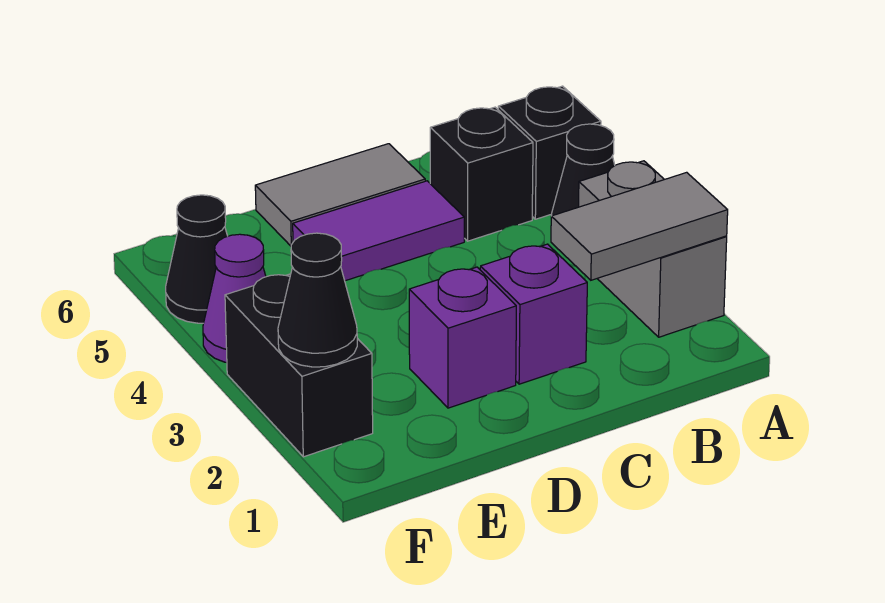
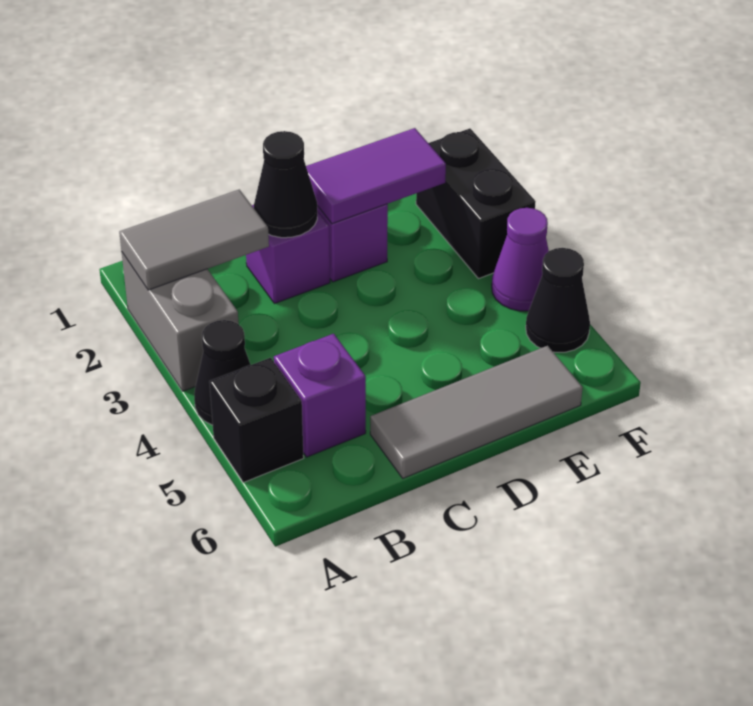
black brick B5 level 1 -> purple brick B5 level 1
purple tile C5:D5 level 1 -> purple tile D2:E2 level 2
grey tile C6:D6 level 1 -> grey tile C6:E6 level 1
black cone F2 level 2 -> black cone C2 level 2

